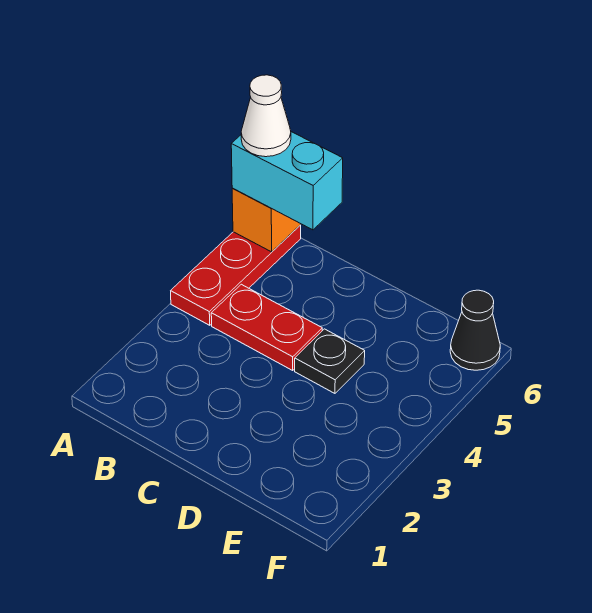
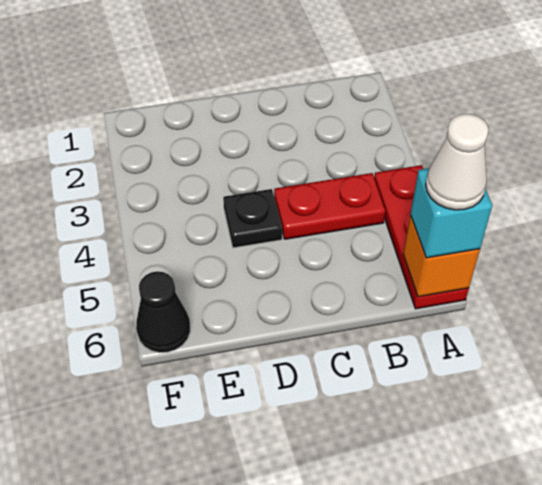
cyan brick A6:B6 level 3 -> cyan brick A6 level 3

